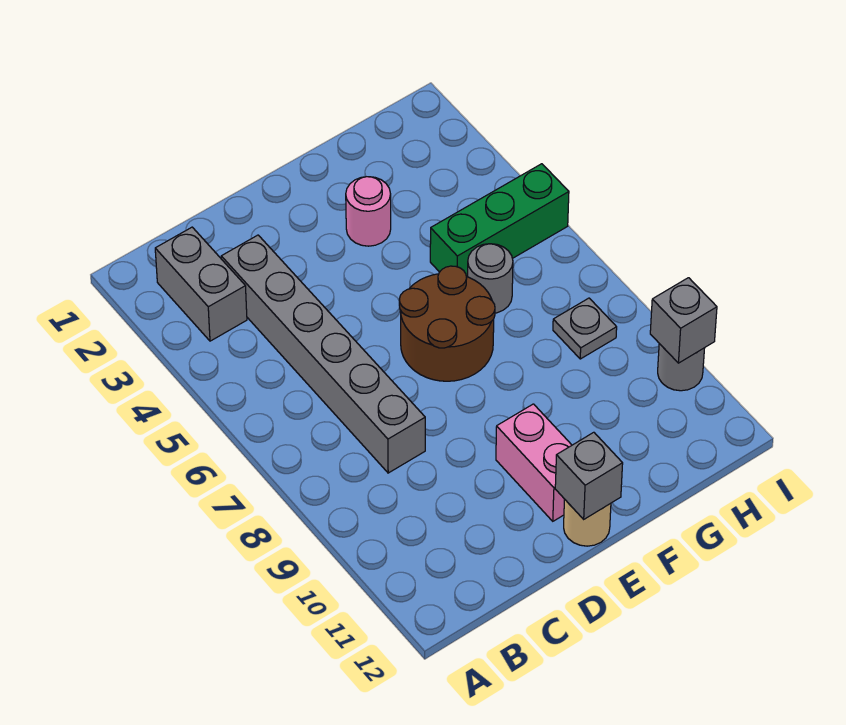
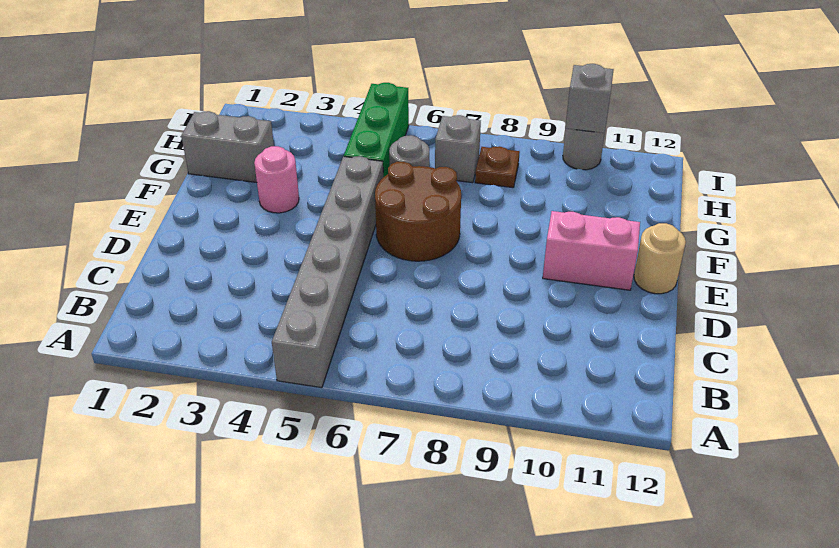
grey brick B2:B3 level 1 -> grey brick G1:G2 level 1
grey brick C3:C8 level 1 -> grey brick A5:F5 level 1
grey brick E12 level 2 -> grey brick H7 level 1
grey plate H8 level 1 -> brown plate H8 level 1

